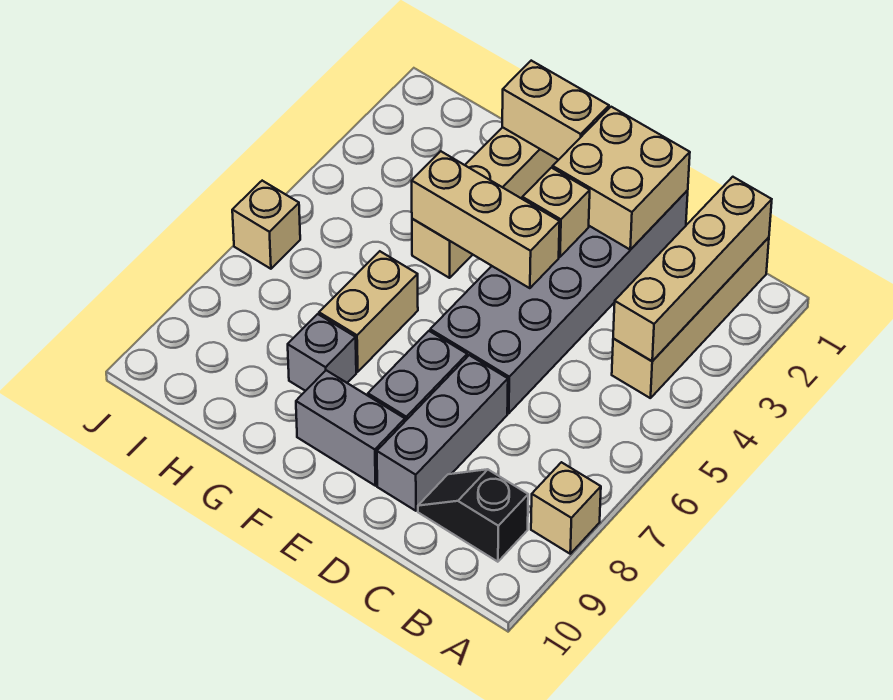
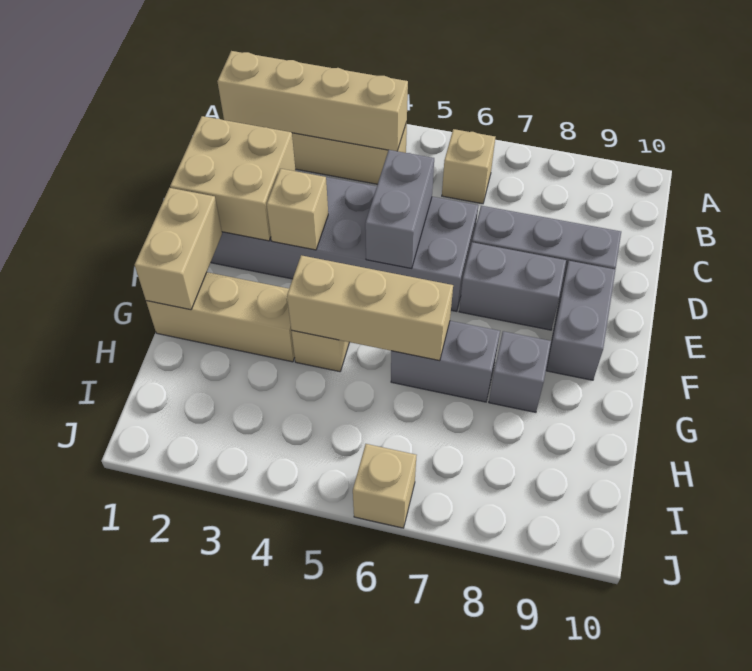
tan brick A8 level 1 -> tan brick B6 level 1
black slope B9:C9 level 1 top B -> none
none -> grey brick D5:E5 level 2
tan brick E4:G4 level 2 -> tan brick G4:G6 level 2
tan brick G6:G7 level 1 -> grey brick G6:G7 level 1

